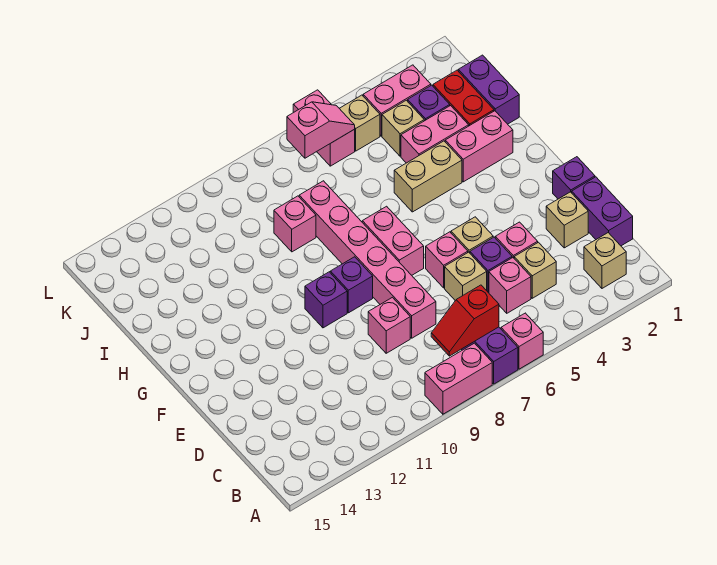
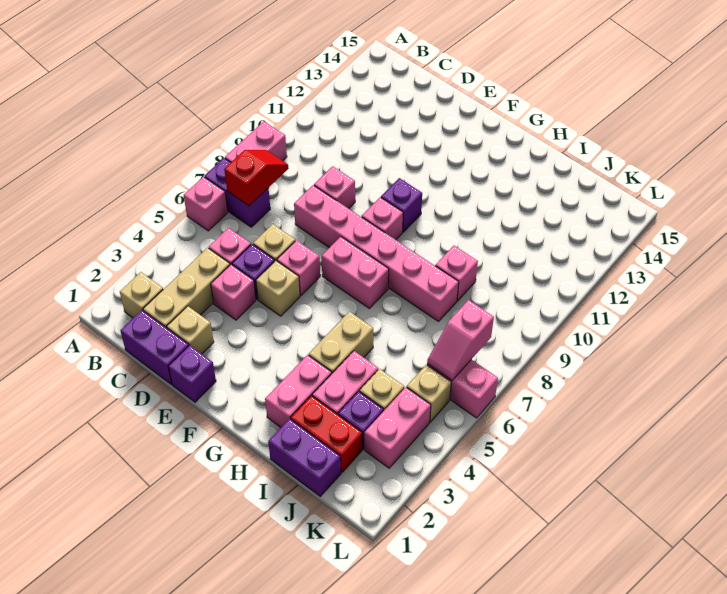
tan brick C4 level 1 -> tan brick C2:C4 level 1
purple brick F9 level 1 -> pink brick F9 level 1

